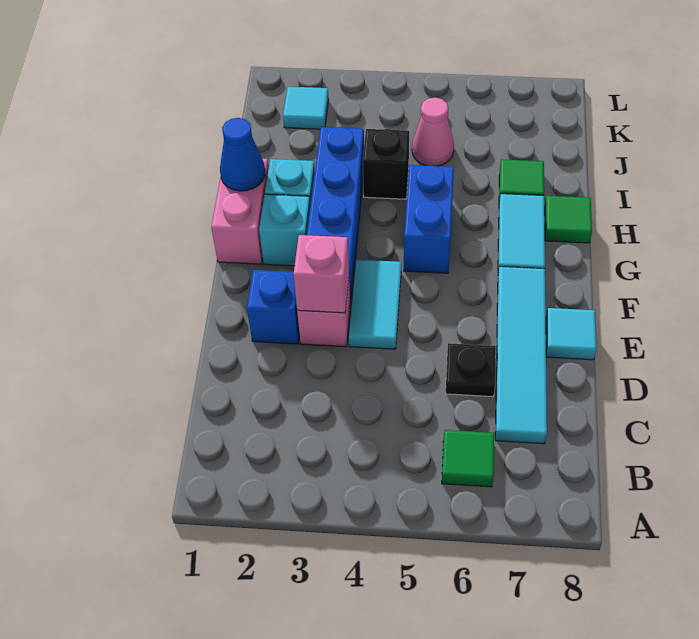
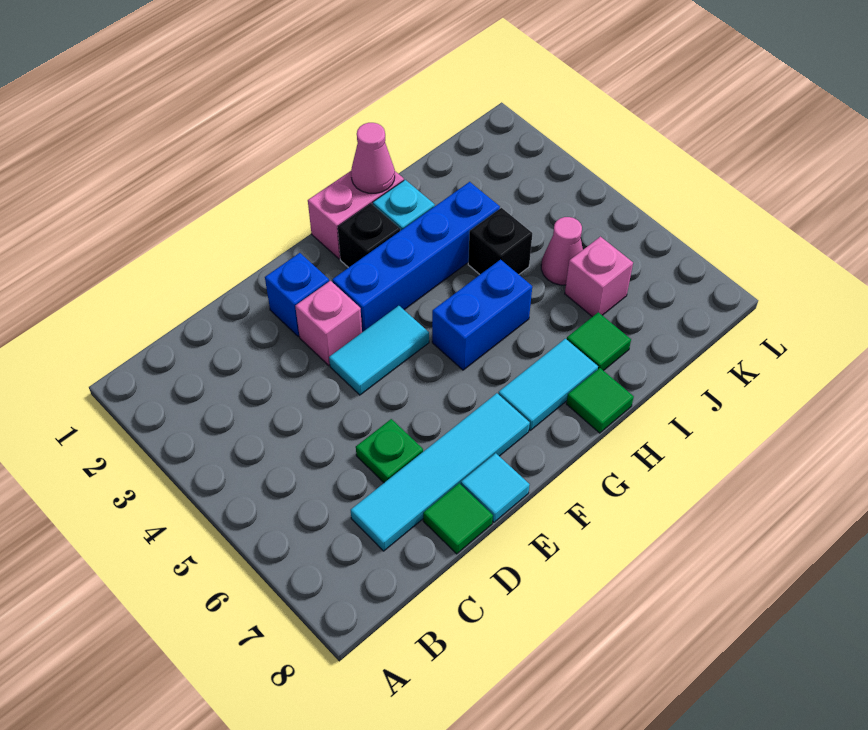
green tile B6 level 1 -> green tile D8 level 1
black plate D6 level 1 -> green plate D6 level 1
pink brick E3 level 2 -> pink brick J6 level 1
cyan brick G2 level 1 -> black brick G2 level 1
blue cone H1 level 2 -> pink cone H1 level 2
cyan tile K2 level 1 -> none

